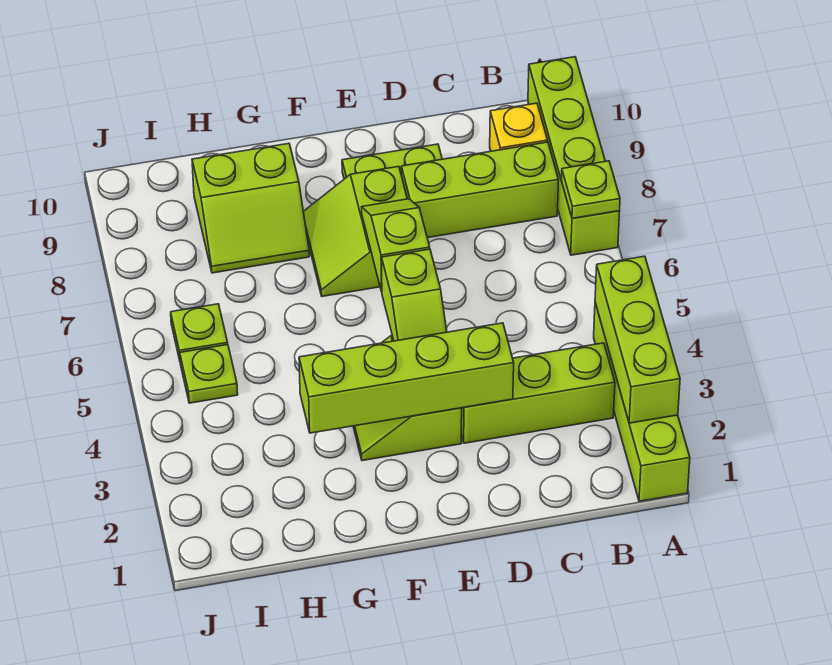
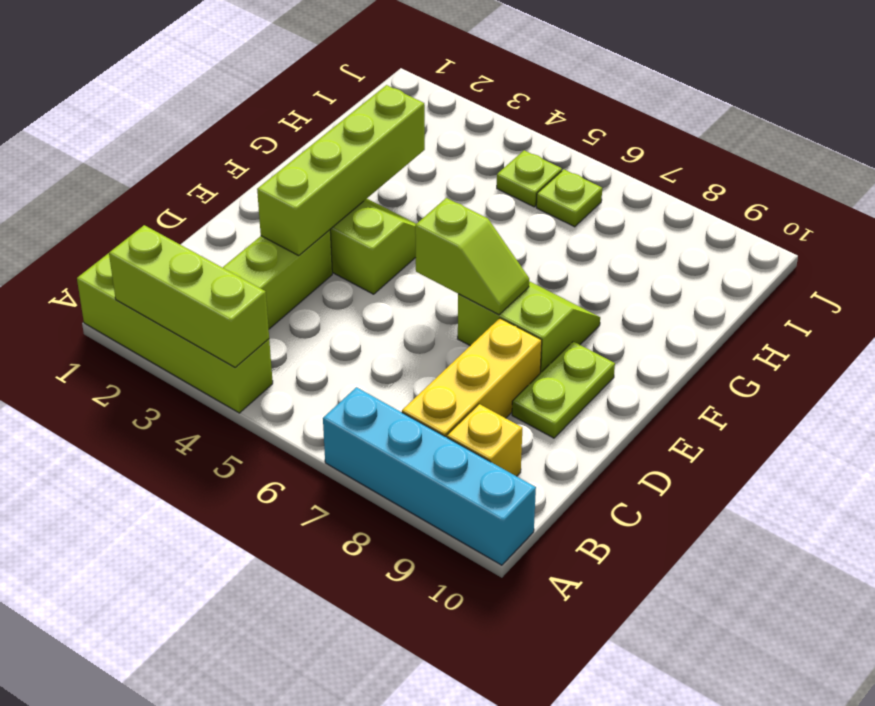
lime brick A7:A10 level 1 -> cyan brick A7:A10 level 1
lime plate A7 level 2 -> none
lime brick B8:D8 level 1 -> yellow brick B8:D8 level 1
lime slope E4:E5 level 2 top 5 -> none
lime slope G8:H9 level 1 top 9 -> none

